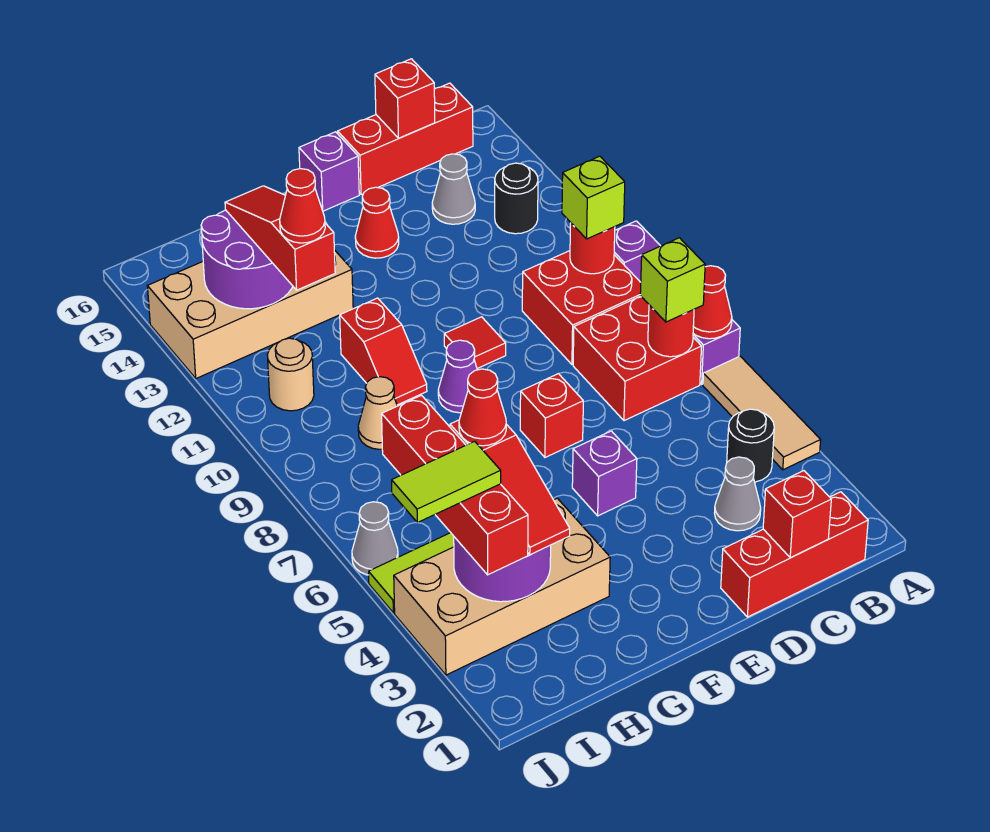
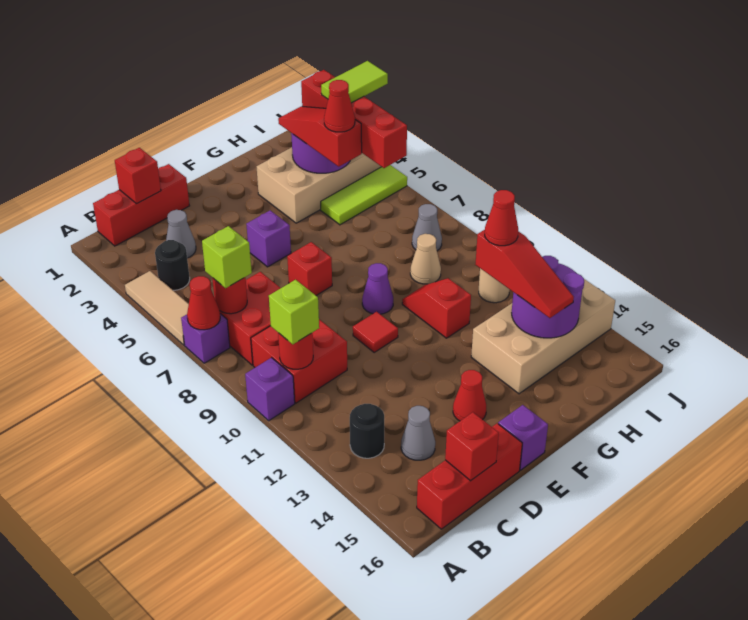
grey cone J6 level 1 -> grey cone I8 level 1

